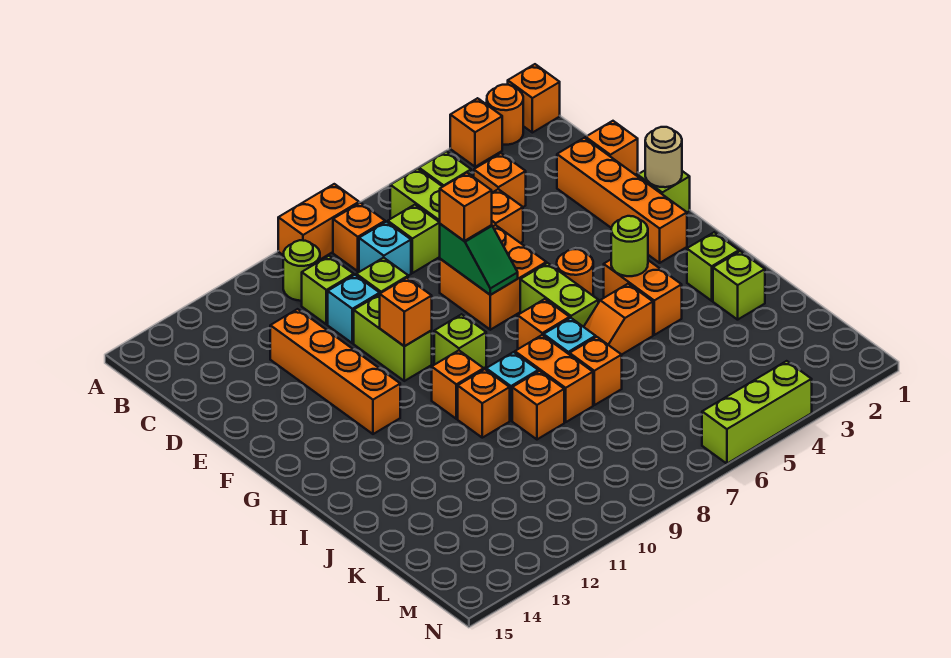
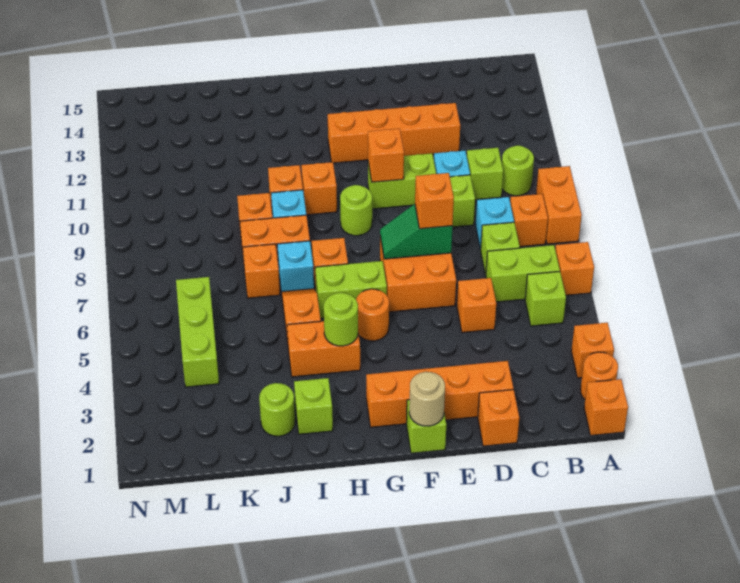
orange brick C4 level 1 -> orange brick A6 level 1
lime brick G9 level 1 -> lime round brick G9 level 1
lime brick J2 level 1 -> lime round brick J2 level 1
lime brick N4:N6 level 1 -> lime brick L4:L6 level 1

